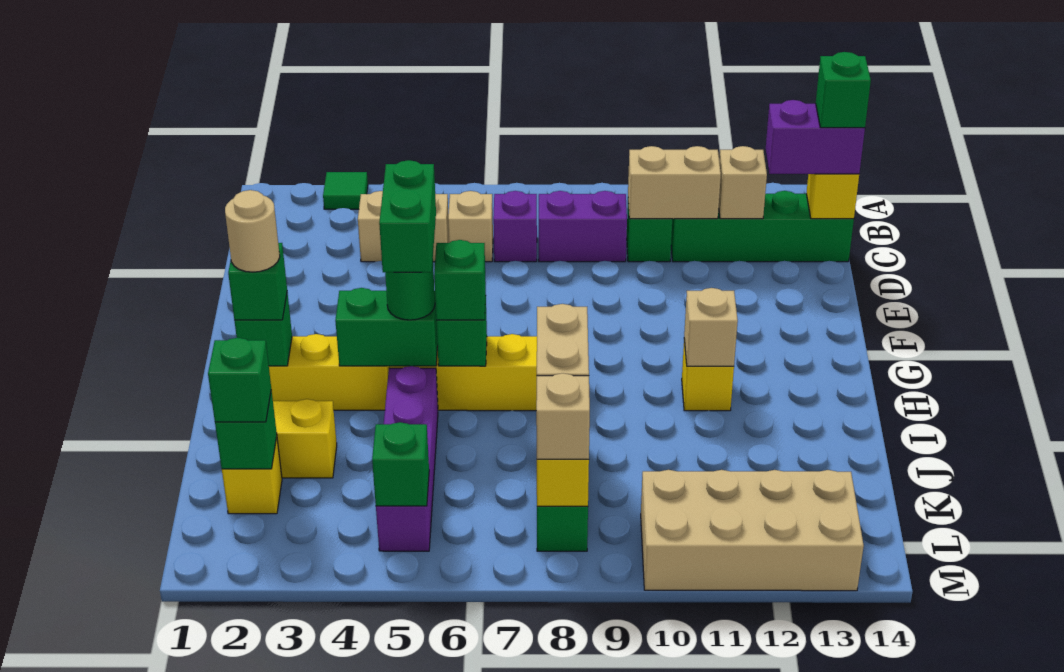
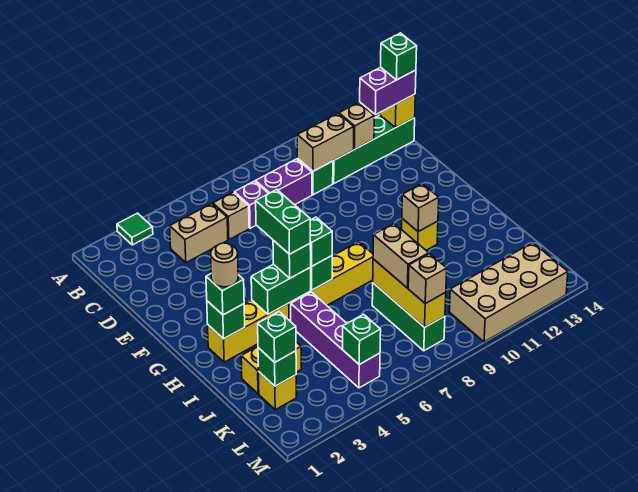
green round brick H5 level 3 -> green brick H5 level 3

